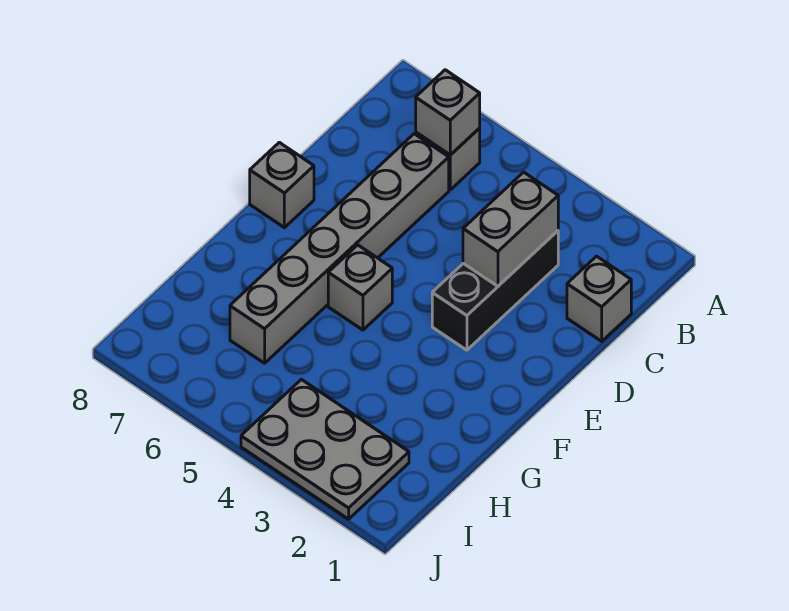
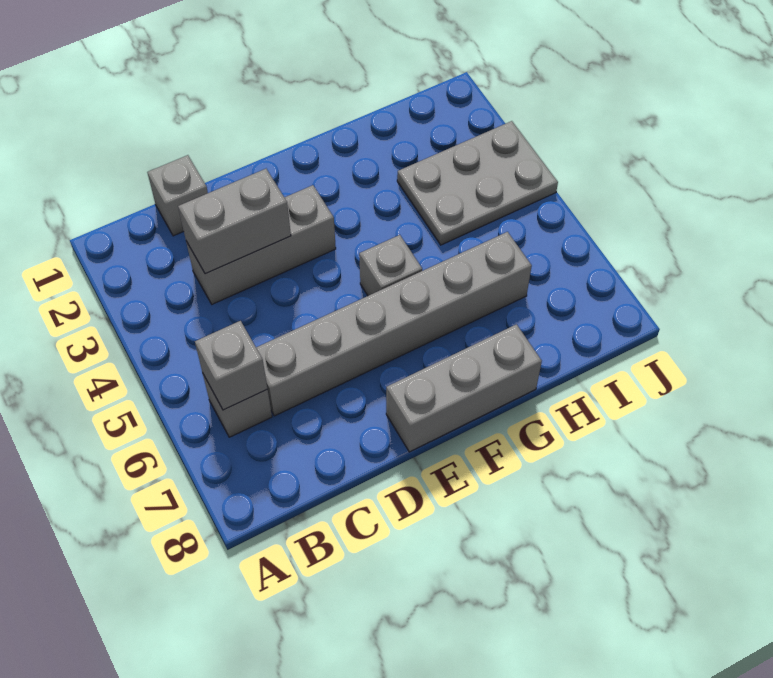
black brick C3:E3 level 1 -> grey brick C3:E3 level 1
grey brick E8 level 1 -> grey brick E8:G8 level 1
grey plate I2:J4 level 1 -> grey plate H3:J4 level 1

